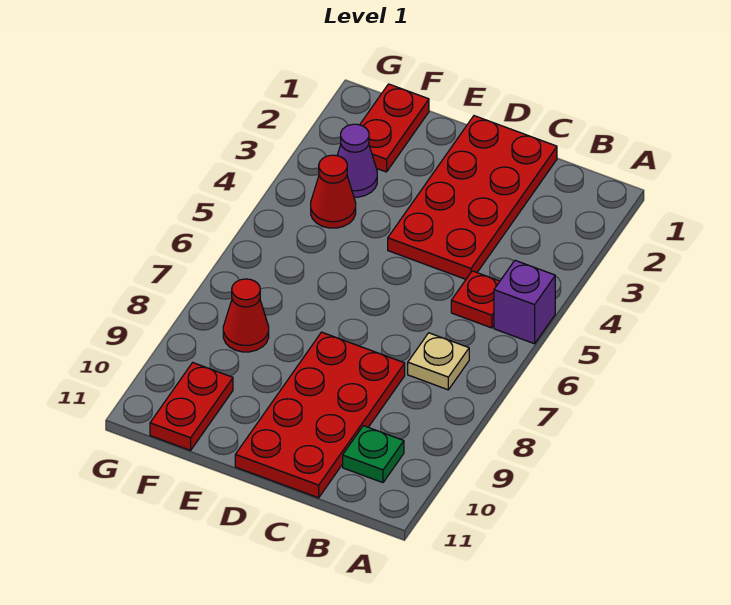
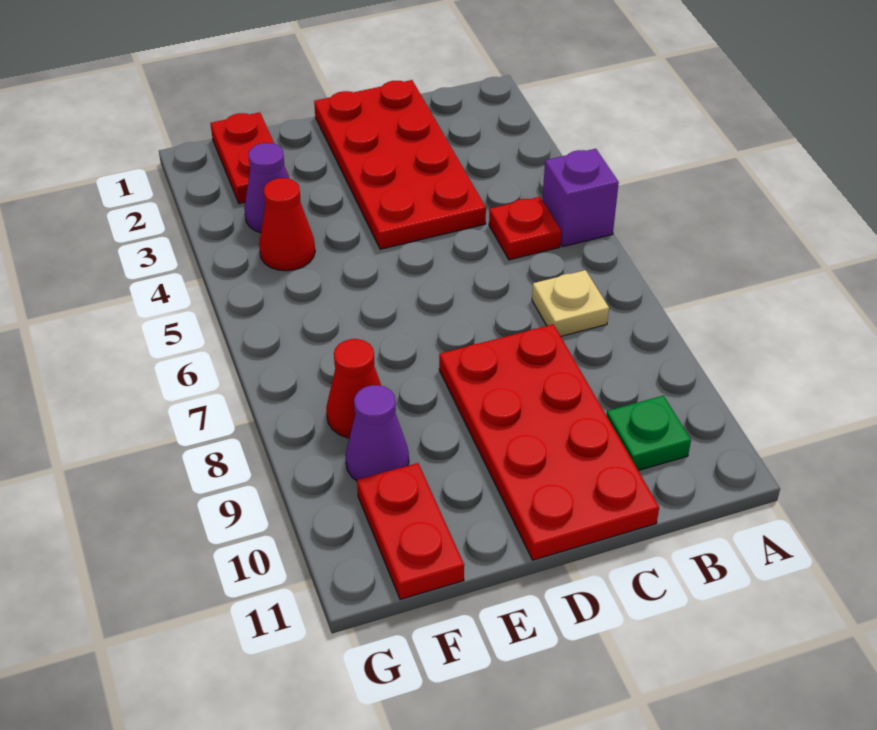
none -> purple cone F9 level 1

